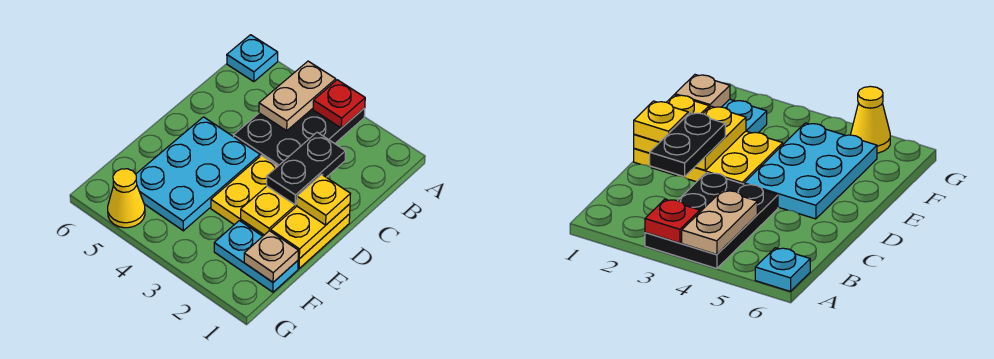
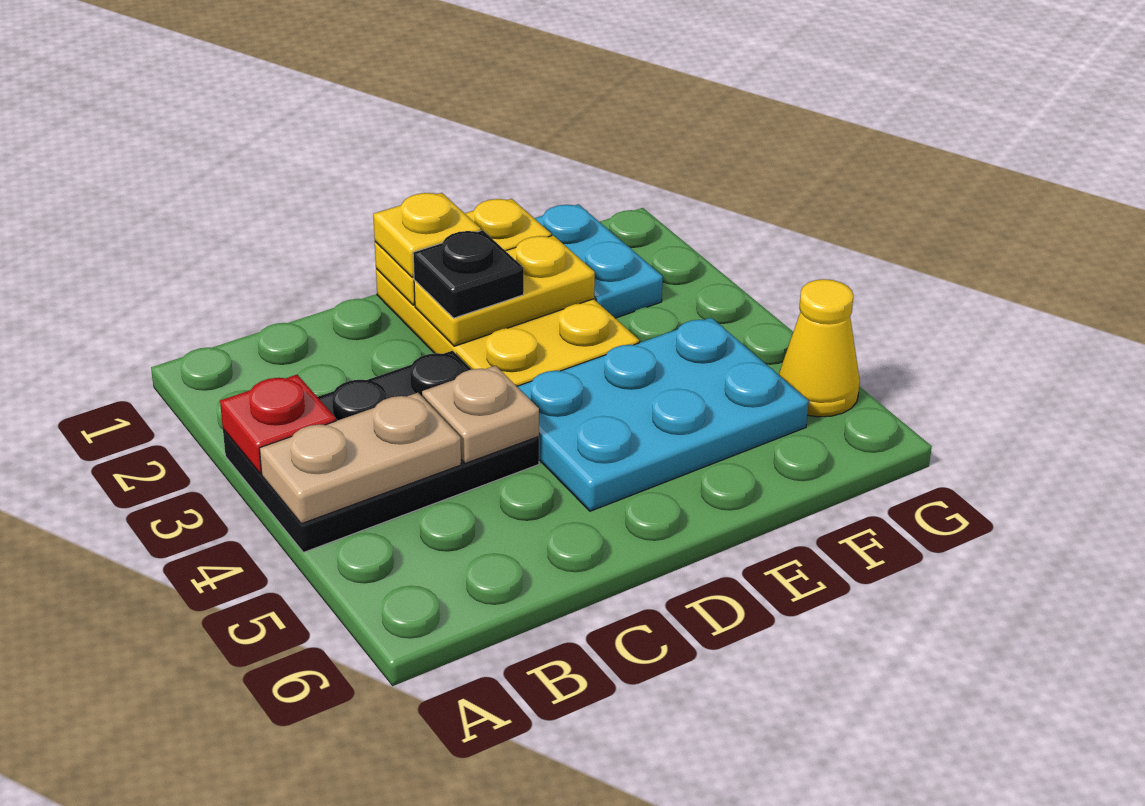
cyan plate A6 level 1 -> none
black plate C2:D2 level 3 -> black plate D2 level 3
tan plate F1 level 2 -> tan plate C4 level 2

